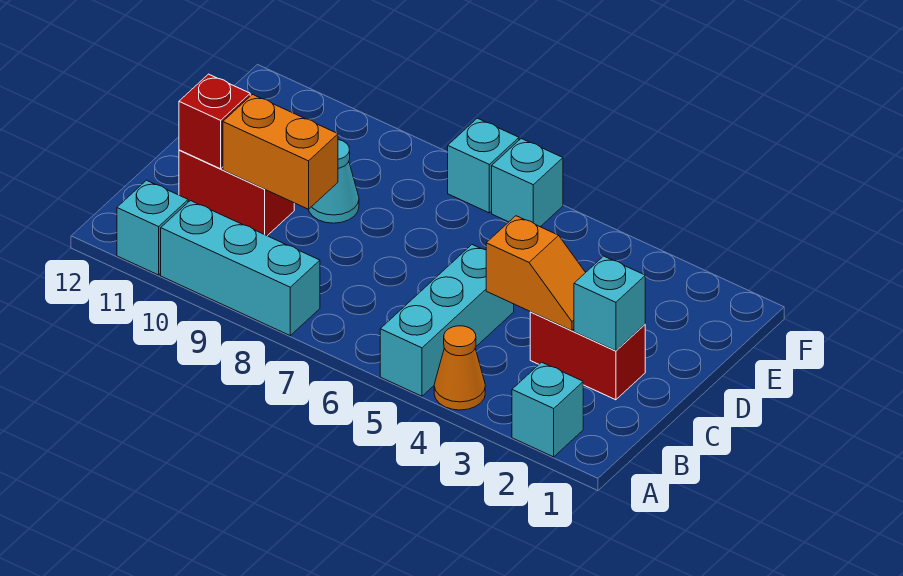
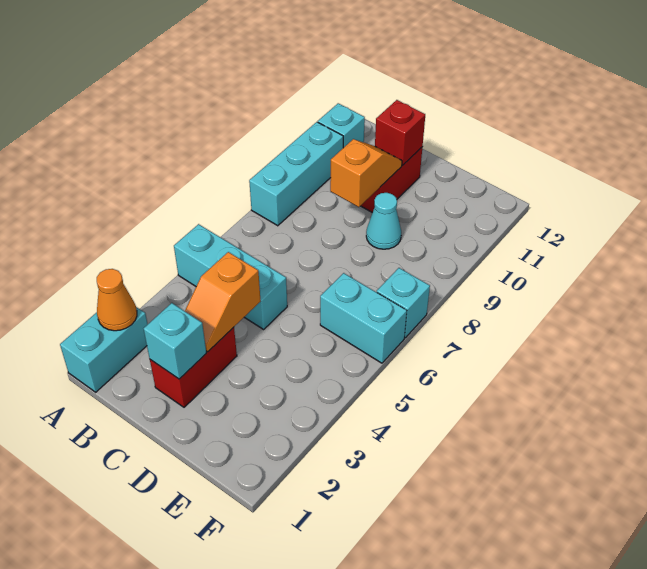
cyan brick A2 level 1 -> cyan brick A1:A2 level 1
orange cone A4 level 1 -> orange cone A2 level 2
orange brick C9:C10 level 2 -> orange slope C9:C10 level 2 top 9
cyan brick F6 level 1 -> cyan brick E6:F6 level 1

